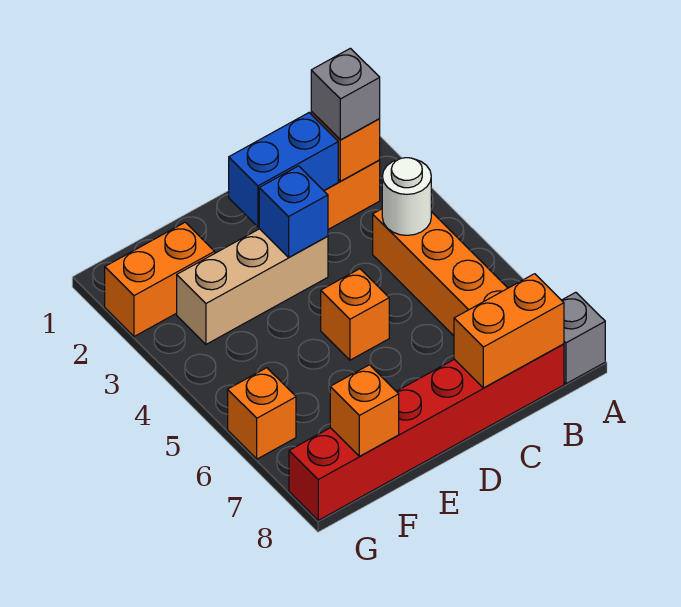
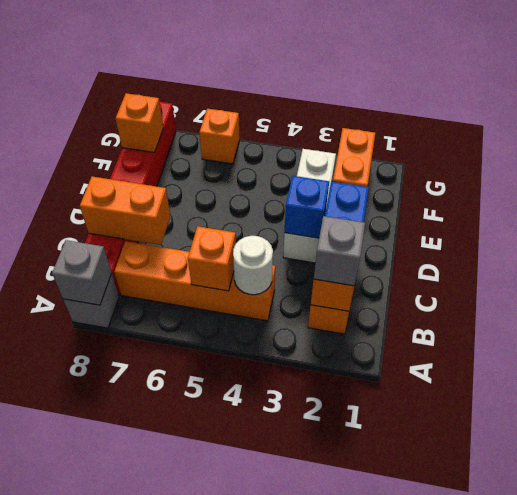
none -> grey brick A8 level 2
orange brick B8:C8 level 2 -> orange brick C7:C8 level 2
tan brick D3:F3 level 1 -> white brick D3:F3 level 1
orange brick D5 level 1 -> orange brick B5 level 2

